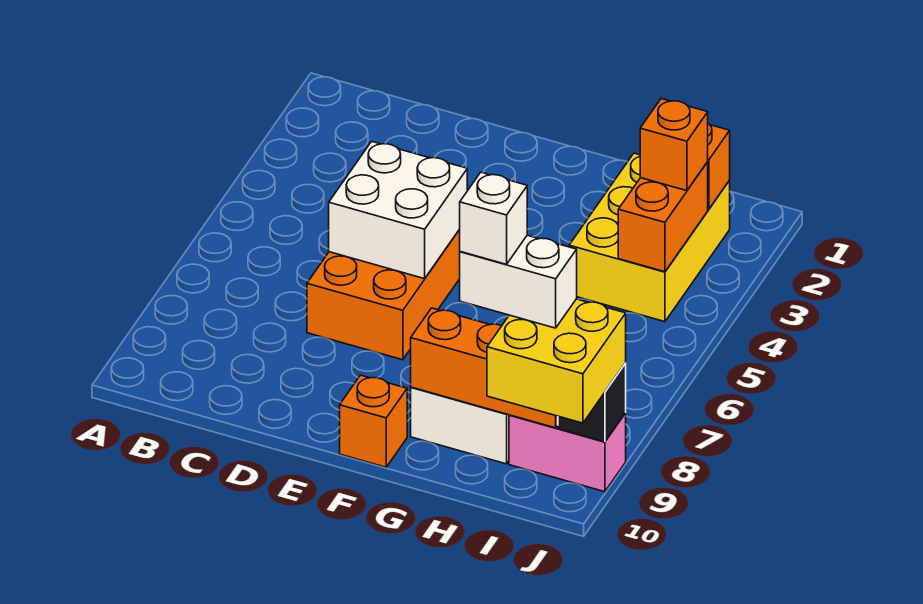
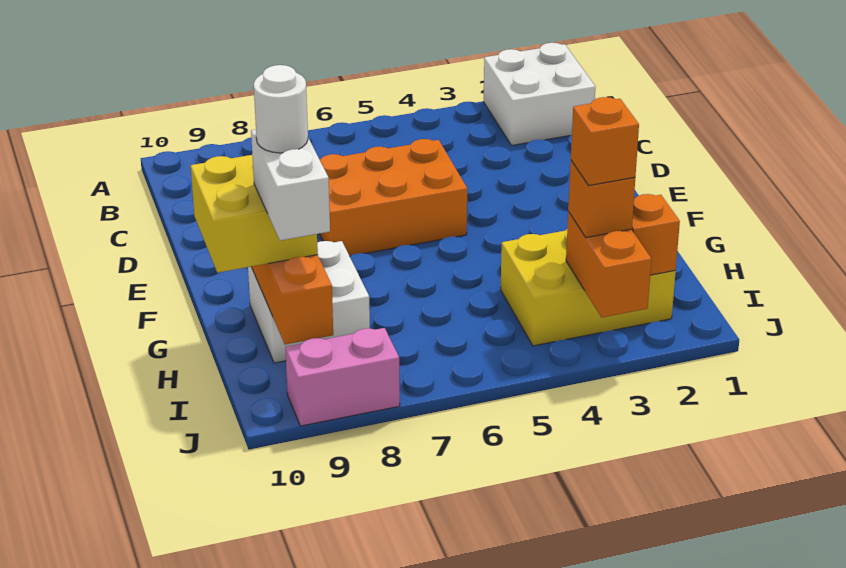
white brick D5:E6 level 2 -> white brick A1:B2 level 1
orange brick F10 level 1 -> orange brick I3 level 4
white brick H9 level 5 -> white round brick H9 level 5
orange brick I3:I4 level 2 -> orange brick I3:J3 level 2
pink brick I9:J9 level 1 -> pink brick J8:J9 level 1
yellow brick I9:J10 level 3 -> yellow brick G9:H10 level 3
black brick J9 level 2 -> none

